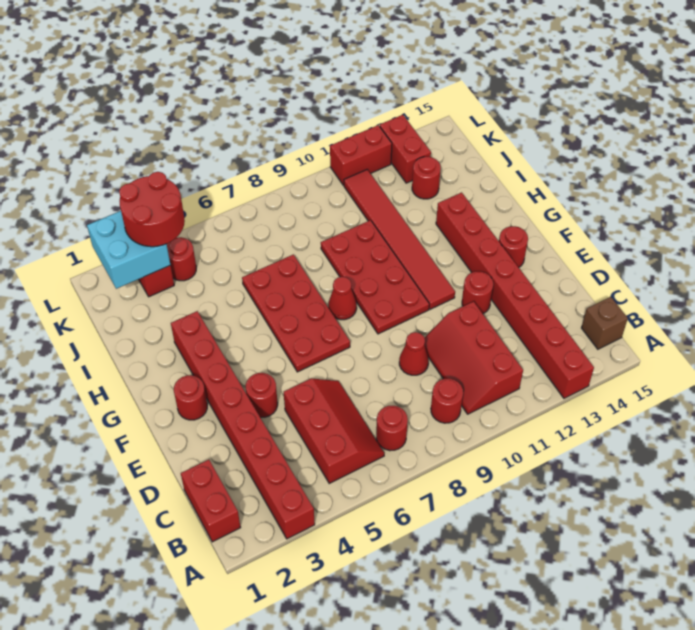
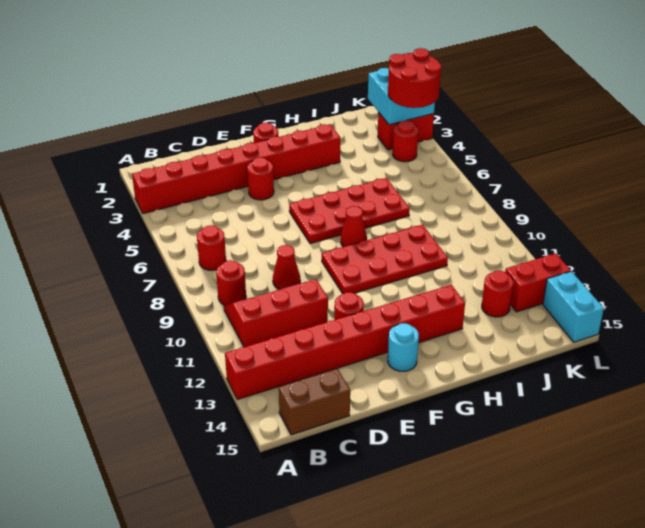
red brick B1:C1 level 1 -> none
red slope B5:D6 level 1 top 5 -> none
brown brick B15 level 1 -> brown brick B15:C15 level 1
red tile F11:K11 level 1 -> none
red round brick F14 level 1 -> cyan round brick F14 level 1
red brick L11:L12 level 1 -> none
none -> cyan brick L14:L15 level 1

